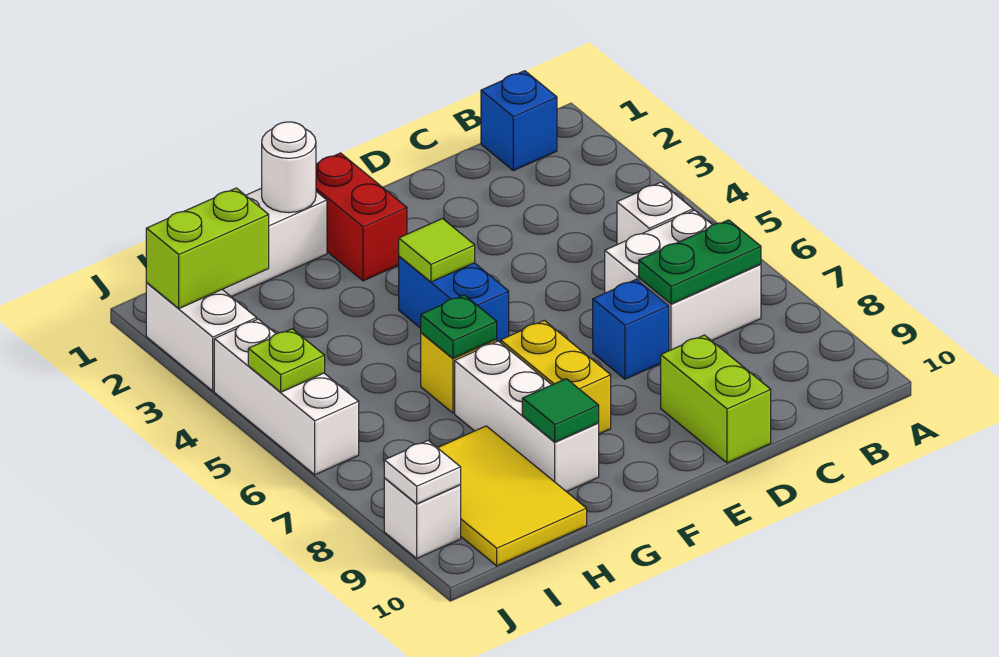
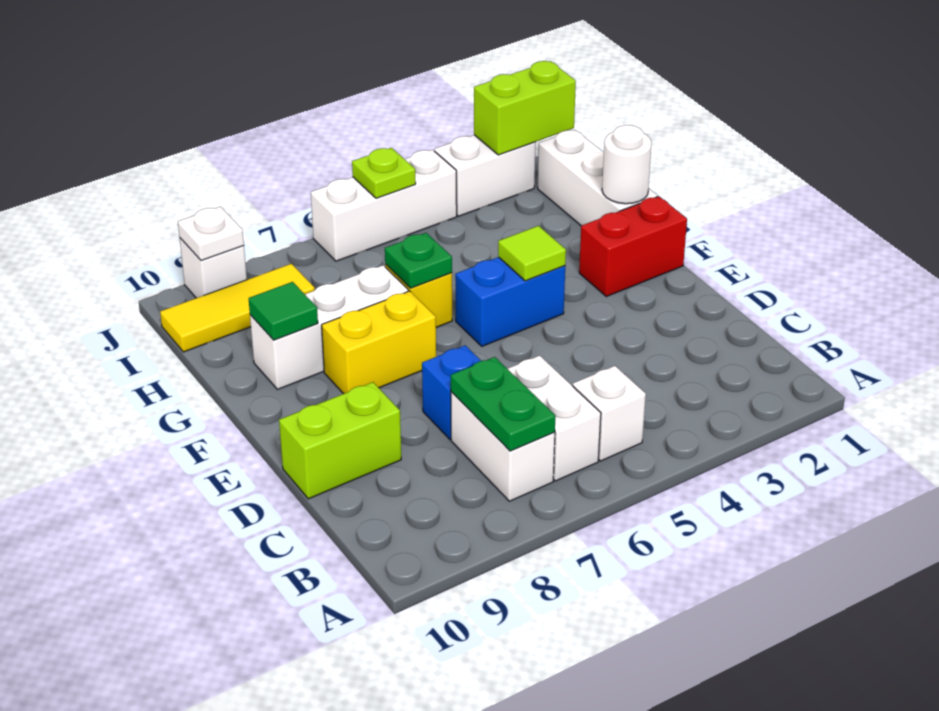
blue brick B1 level 1 -> none
yellow tile H8:I10 level 1 -> yellow tile I8:I10 level 1
lime brick I2:J2 level 2 -> lime brick J1:J2 level 2

